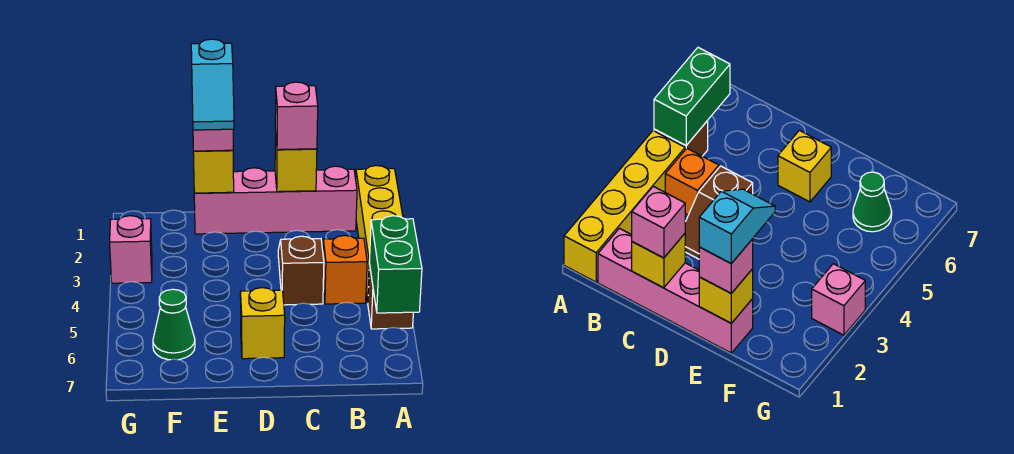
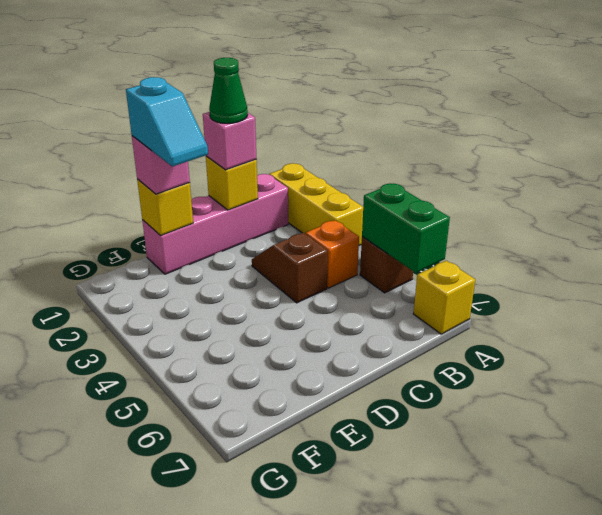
yellow brick A1:A4 level 1 -> yellow brick A1:A3 level 1
yellow brick D6 level 1 -> yellow brick A7 level 1
green cone F6 level 1 -> green cone C1 level 4
pink brick G3 level 1 -> none

